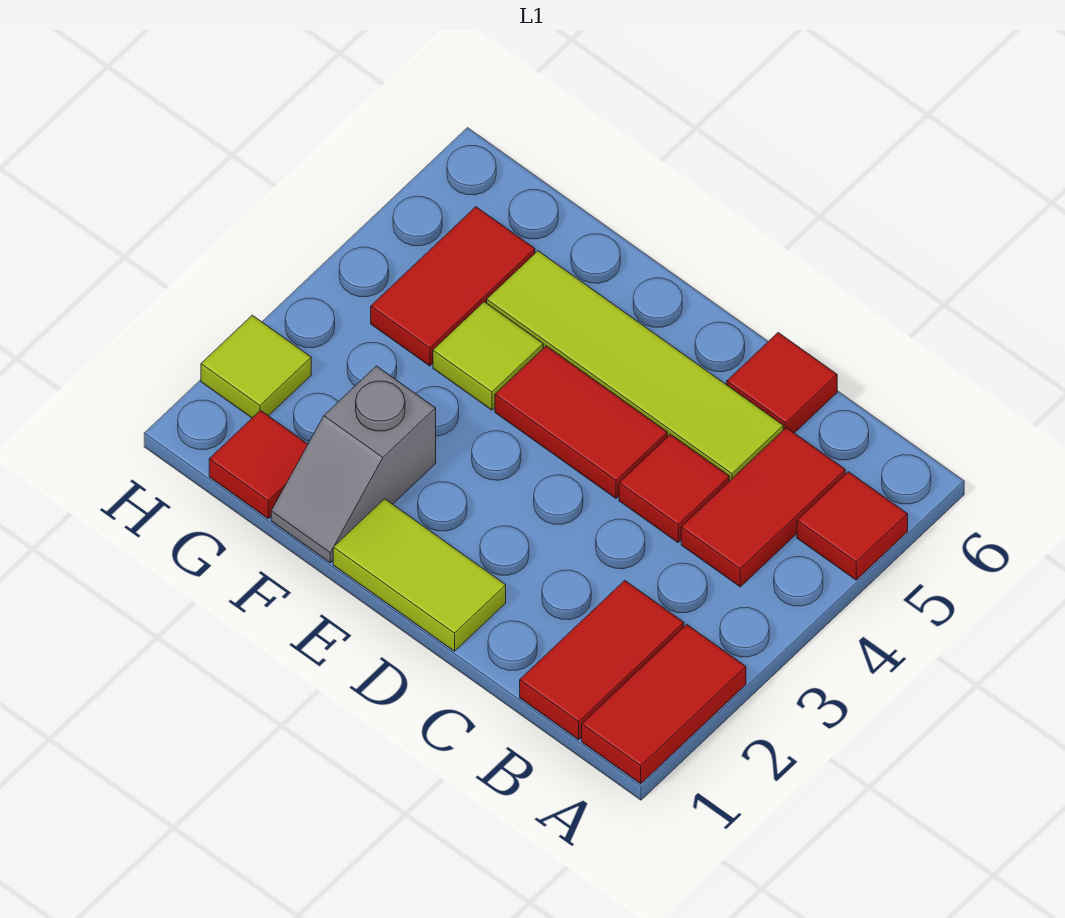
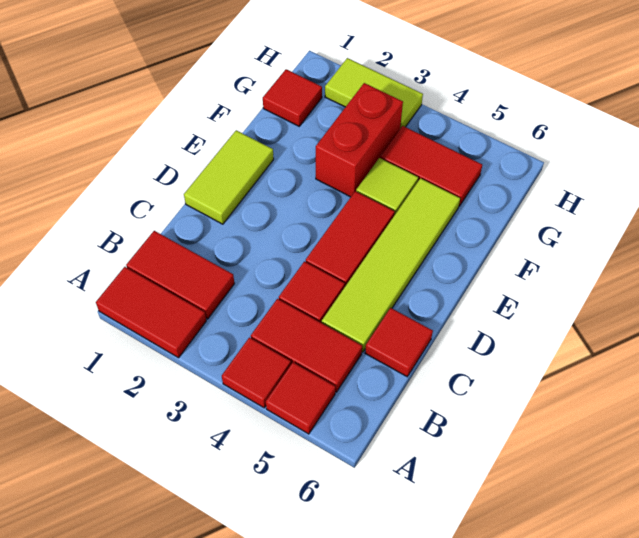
none -> red tile A4 level 1
grey slope F1:F2 level 1 top 2 -> none
none -> red brick F3:G3 level 1
lime tile H2 level 1 -> lime tile H2:H3 level 1

